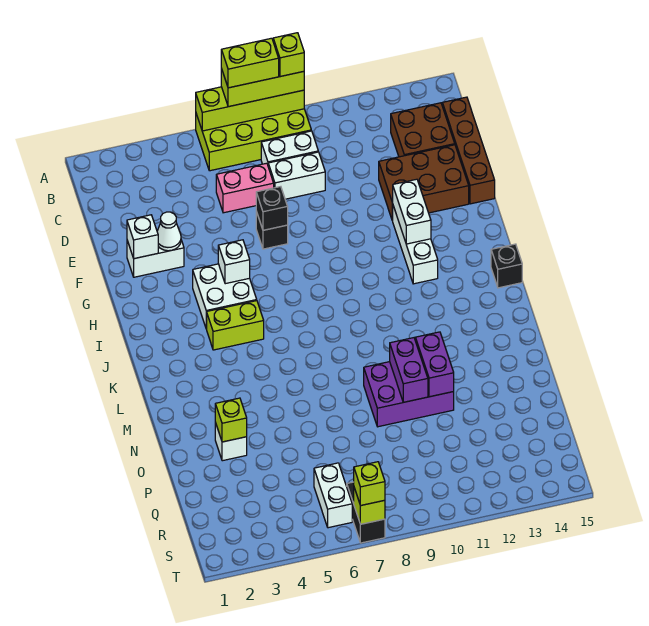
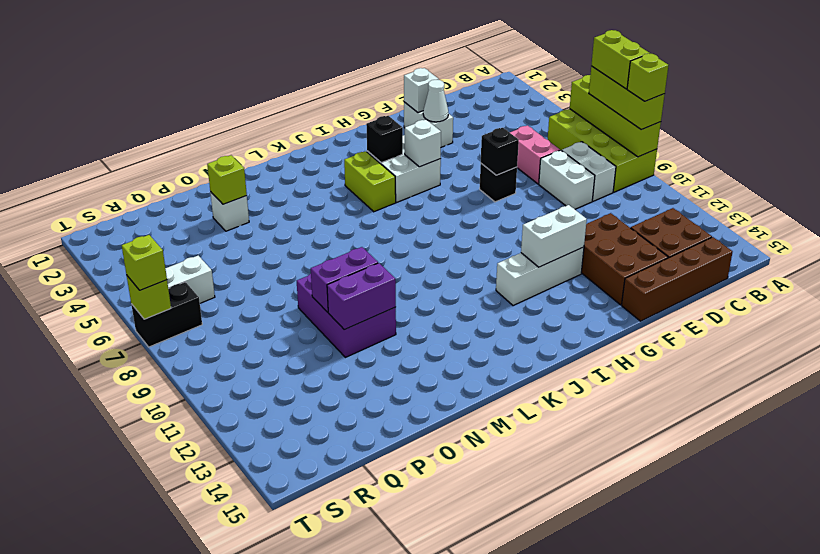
black brick J15 level 1 -> black brick I4 level 2

